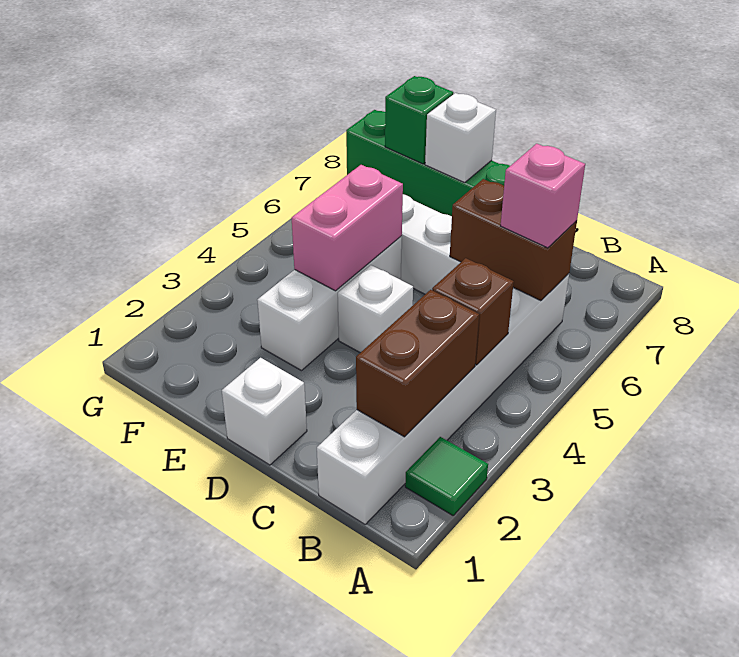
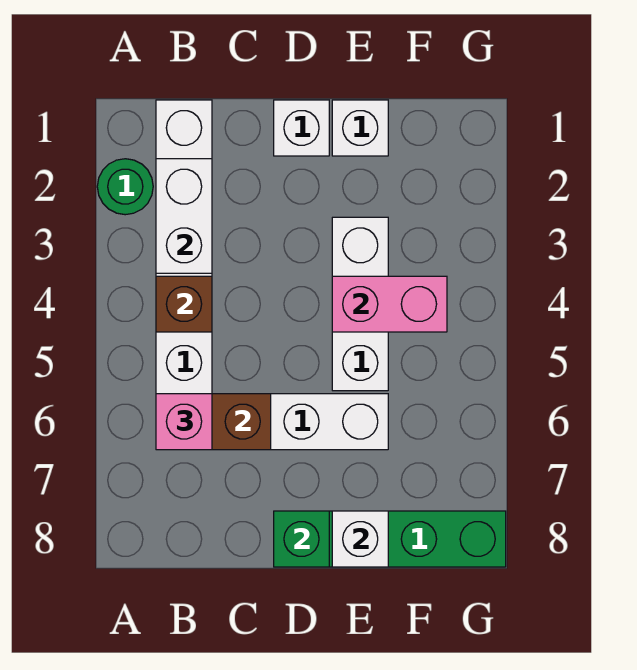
green tile A2 level 1 -> green round brick A2 level 1
brown brick B2:B3 level 2 -> white brick B2:B3 level 2
white brick D4 level 1 -> white brick E1 level 1
pink brick E4:E5 level 2 -> pink brick E4:F4 level 2
green brick F8 level 2 -> green brick D8 level 2

